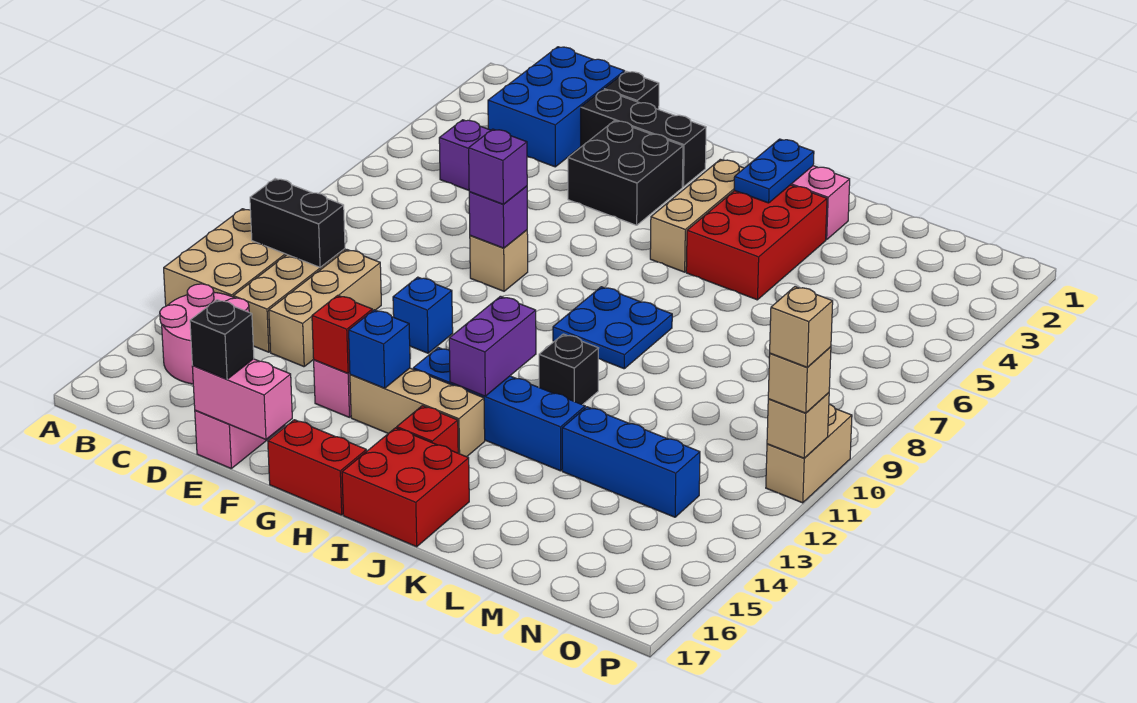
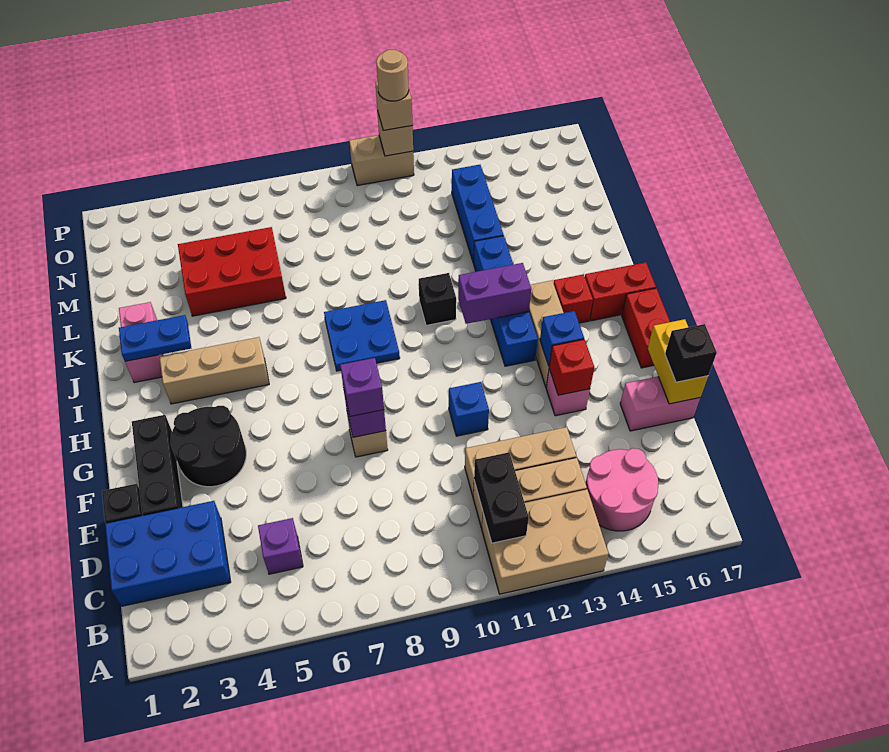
pink brick E17:F17 level 2 -> yellow brick E17:F17 level 2
black brick F3:G4 level 1 -> black round brick F3:G4 level 1
red brick I16:J17 level 1 -> red brick I16:I17 level 1
red brick J3:K5 level 1 -> red brick L4:M6 level 1
tan brick P11 level 4 -> tan round brick P11 level 4

